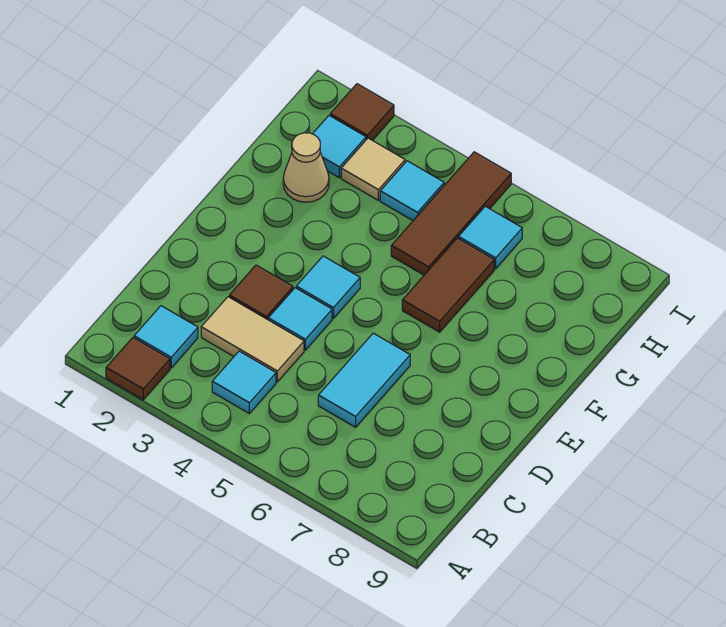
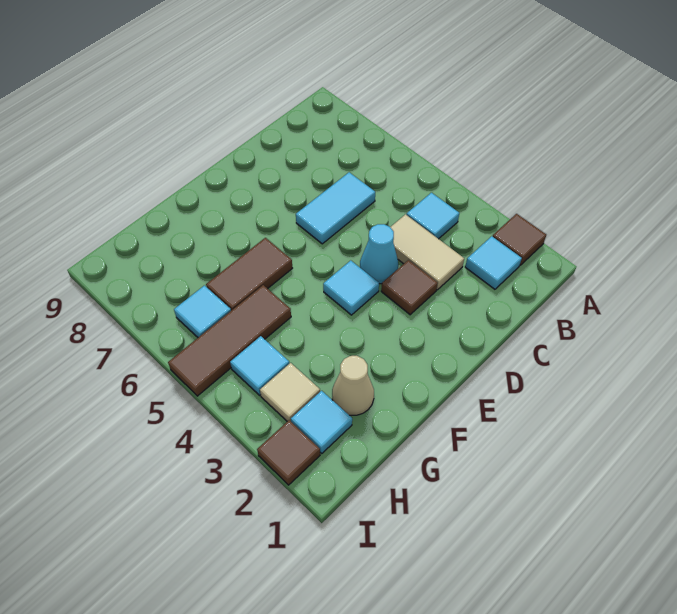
cyan tile D4 level 1 -> cyan cone D4 level 1

